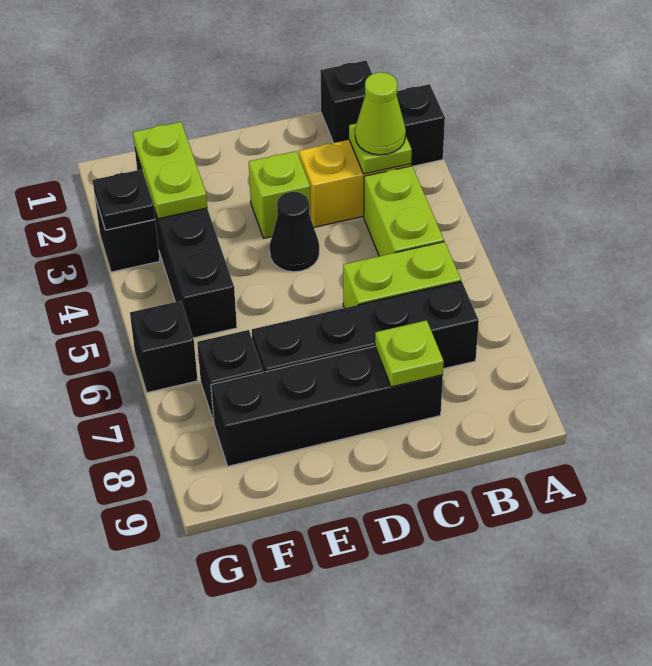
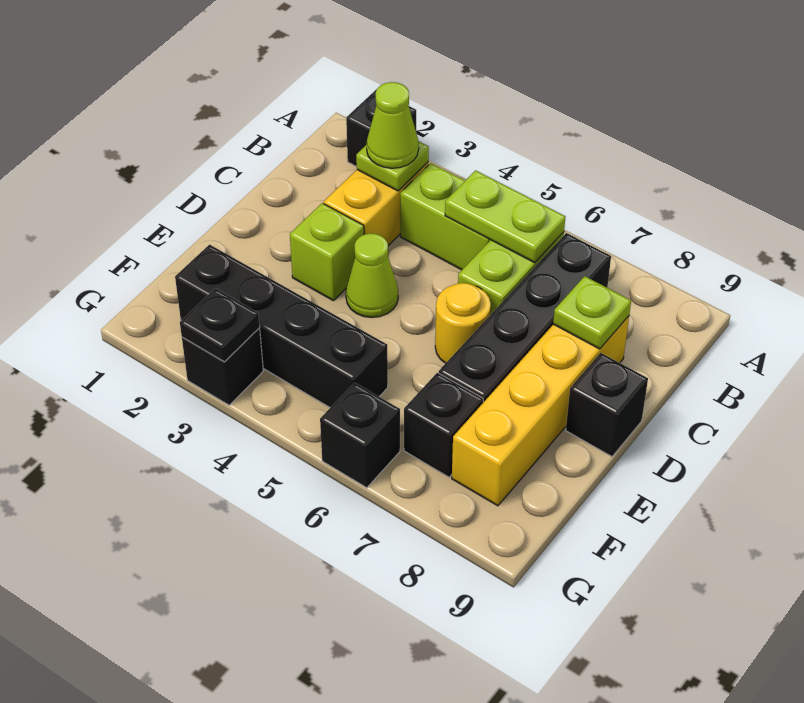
black brick B1 level 1 -> black brick D9 level 1
black brick C8:F8 level 1 -> yellow brick C8:F8 level 1
black cone D4 level 1 -> lime cone D4 level 1
none -> yellow round brick D6 level 1
lime plate F2:F3 level 2 -> lime plate B5:B6 level 2

